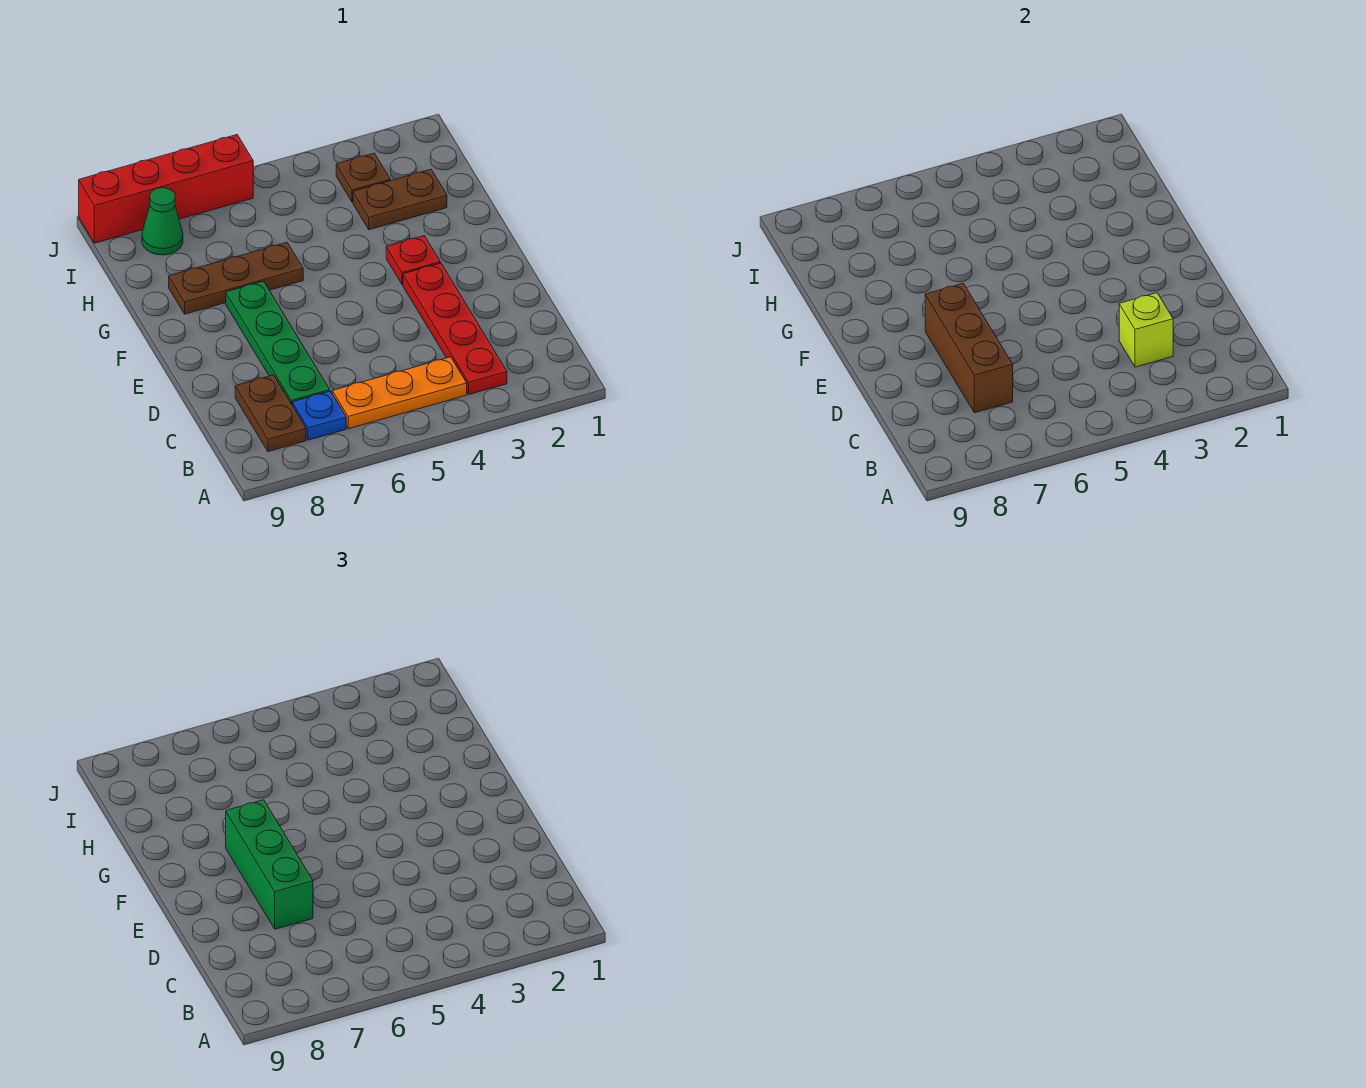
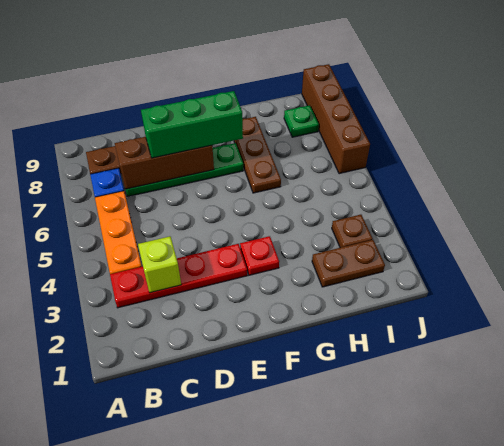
brown plate H2:H3 level 1 -> brown plate H2:I2 level 1
green cone I8 level 1 -> green plate I8 level 1
red brick J6:J9 level 1 -> brown brick J6:J9 level 1

